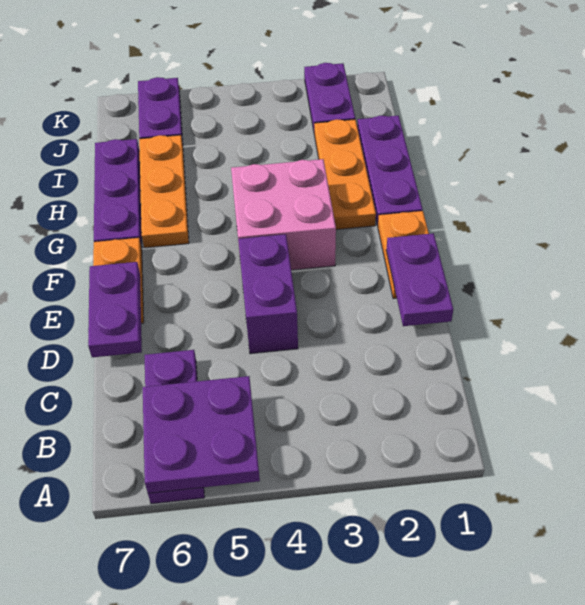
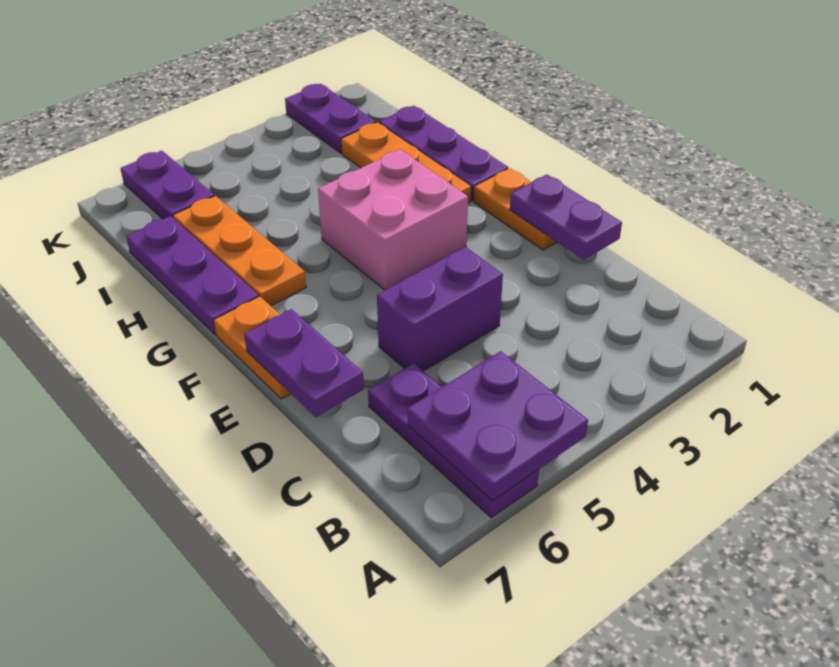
purple brick D4:E4 level 1 -> purple brick D4:D5 level 1

